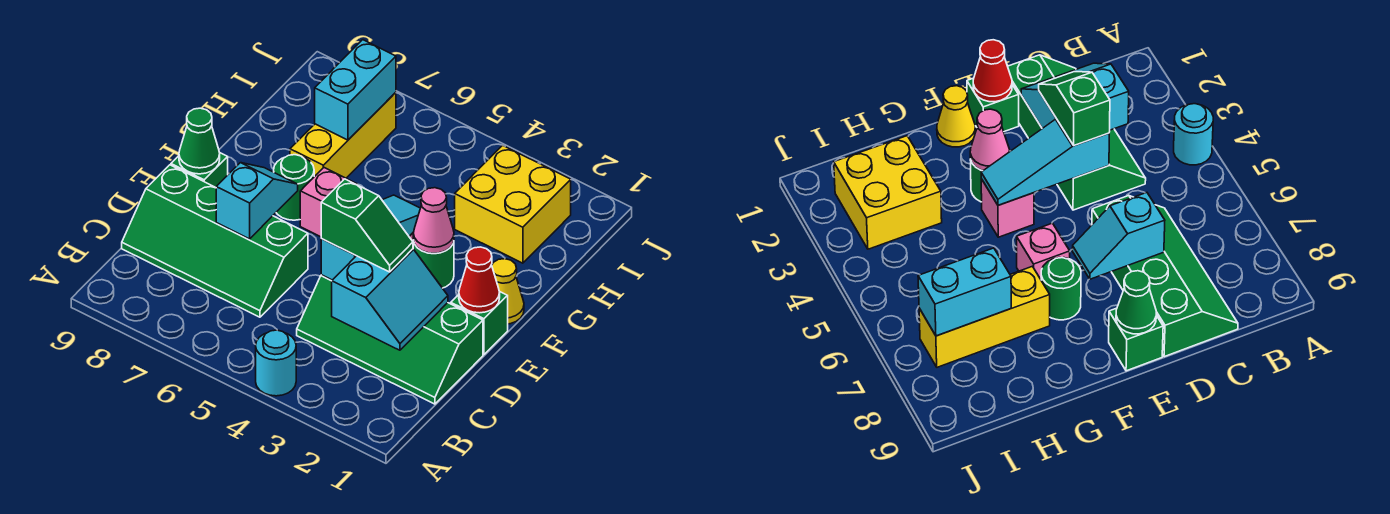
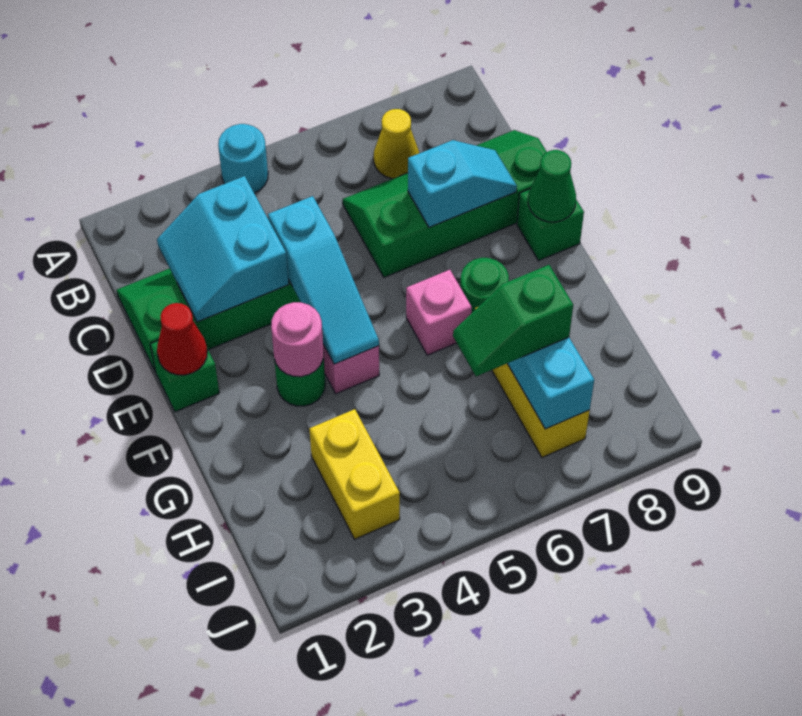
green slope D3:D4 level 3 top 4 -> green slope H6:H7 level 3 top 7
cyan slope D7:E7 level 2 top D -> cyan slope D7:D8 level 2 top 7
yellow cone F1 level 1 -> yellow cone B7 level 1
pink cone F3 level 2 -> pink round brick F3 level 2
yellow brick H2:I3 level 1 -> yellow brick H3:I3 level 1

